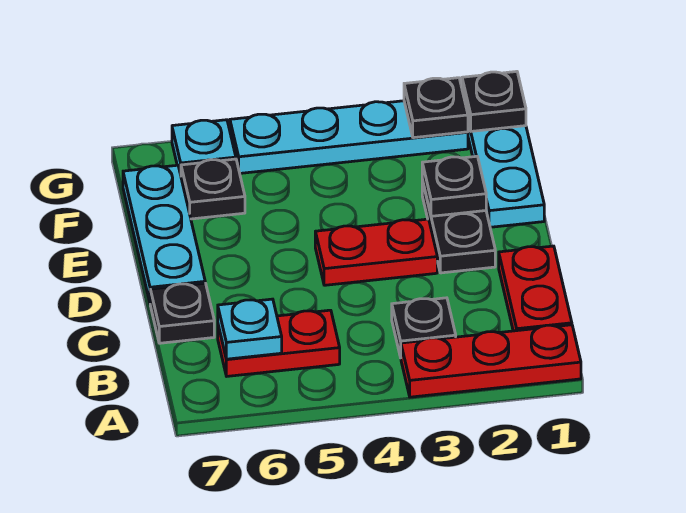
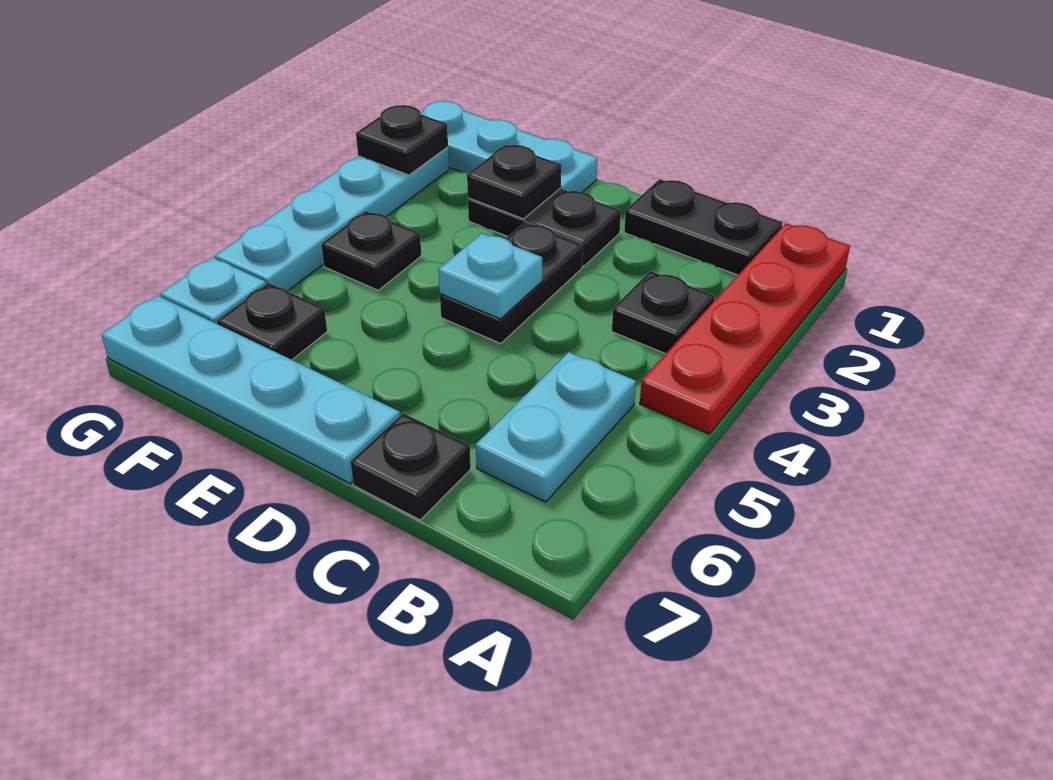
red plate A1:A3 level 1 -> red plate A1:A4 level 1
red plate B1:C1 level 1 -> black plate B1:C1 level 1
red plate B5:B6 level 1 -> cyan plate B5:B6 level 1
cyan plate B6 level 2 -> cyan plate D4 level 2
red plate D3:D4 level 1 -> black plate D3:D4 level 1
cyan plate D7:F7 level 1 -> cyan plate D7:G7 level 1
black plate G1 level 2 -> black plate F4 level 1

